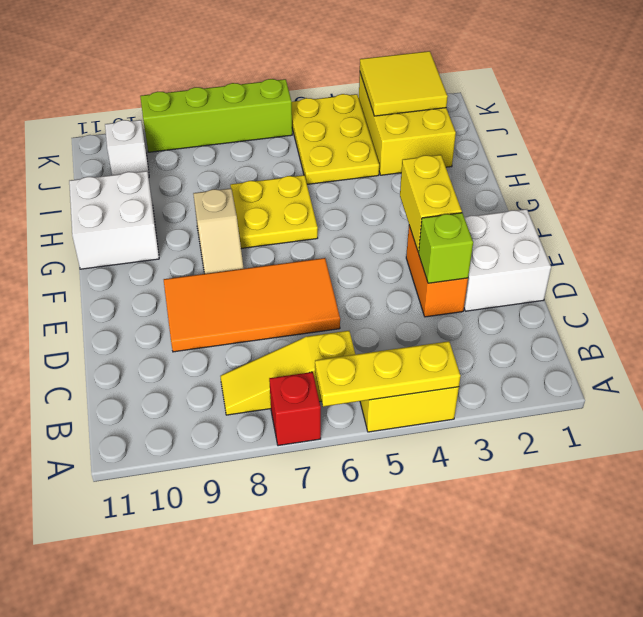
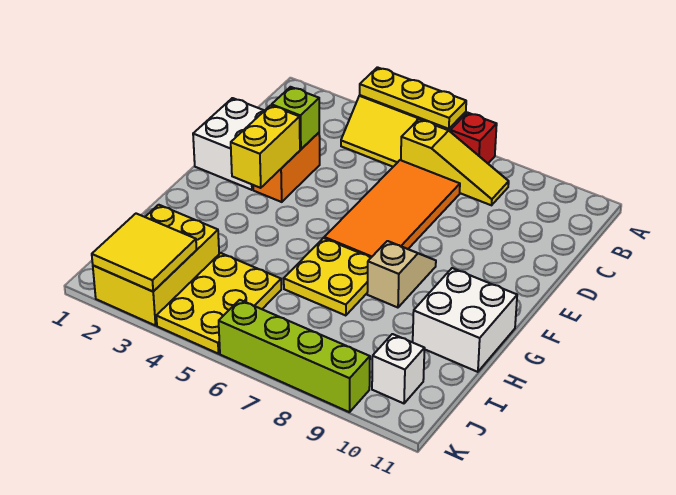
orange tile D6:E9 level 1 -> orange tile C6:F7 level 1

